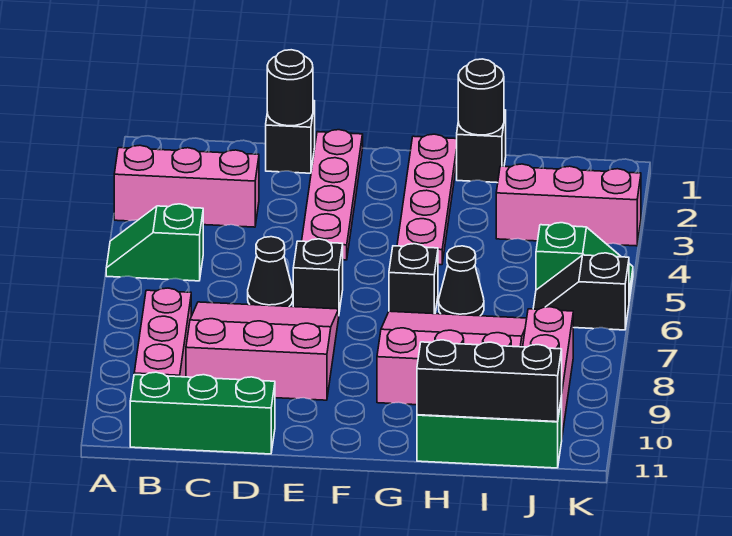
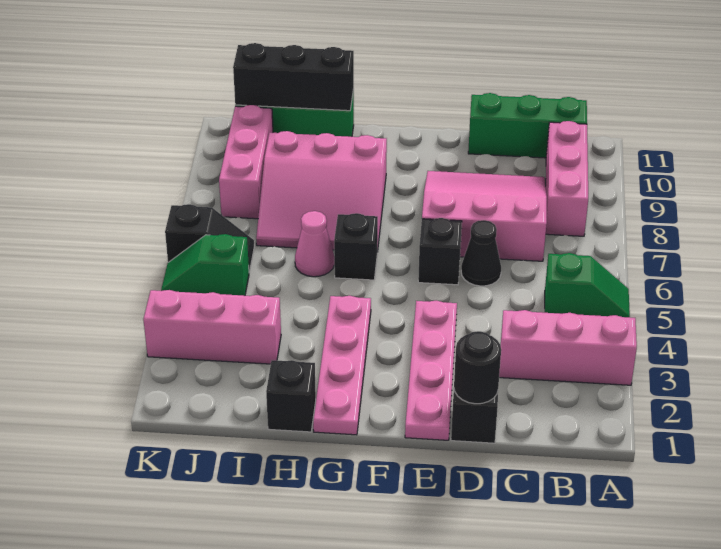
pink slope C7:E9 level 1 top 9 -> pink slope C7:E9 level 1 top 7
black round brick H1 level 2 -> none
black cone H6 level 1 -> pink cone H6 level 1

